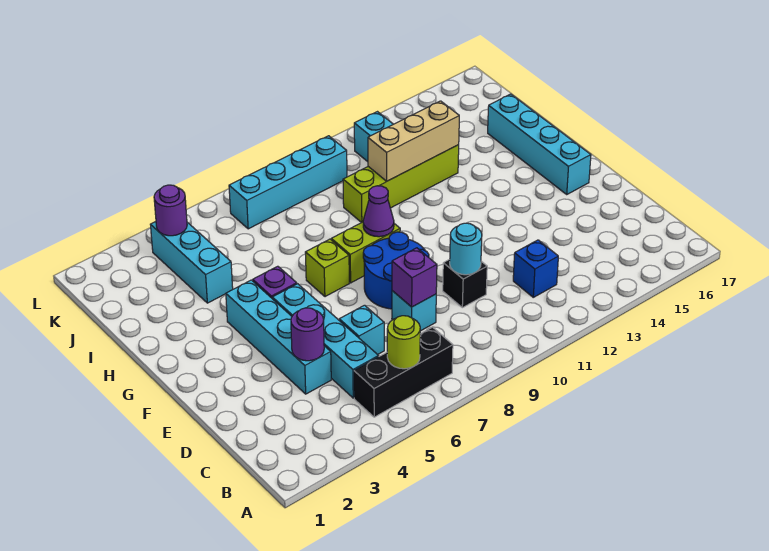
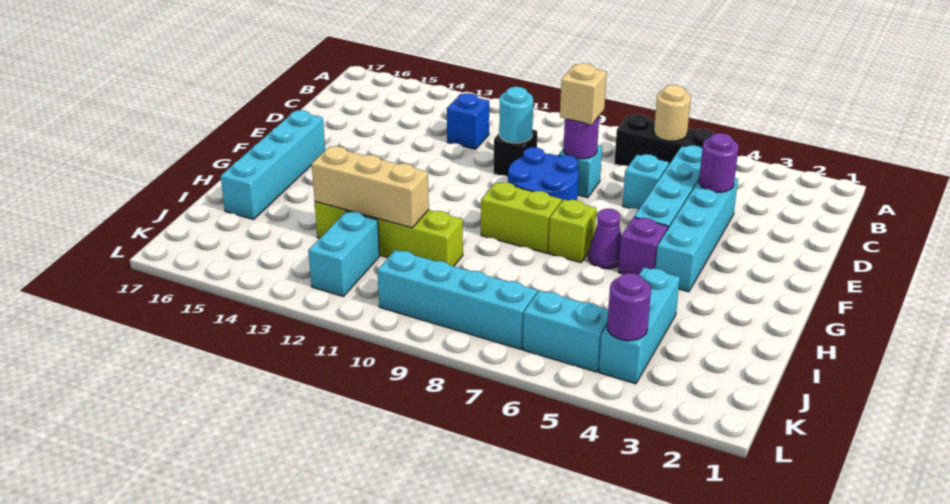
lime round brick B6 level 2 -> tan round brick B6 level 2
purple brick D8 level 2 -> purple round brick D8 level 2
none -> tan brick D8 level 3
purple cone G9 level 2 -> purple cone G6 level 1
none -> cyan brick K5:K6 level 1

